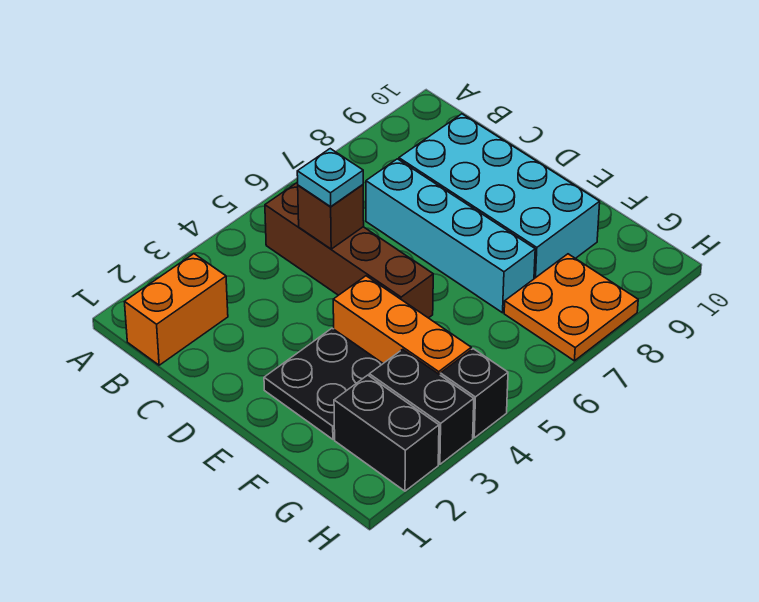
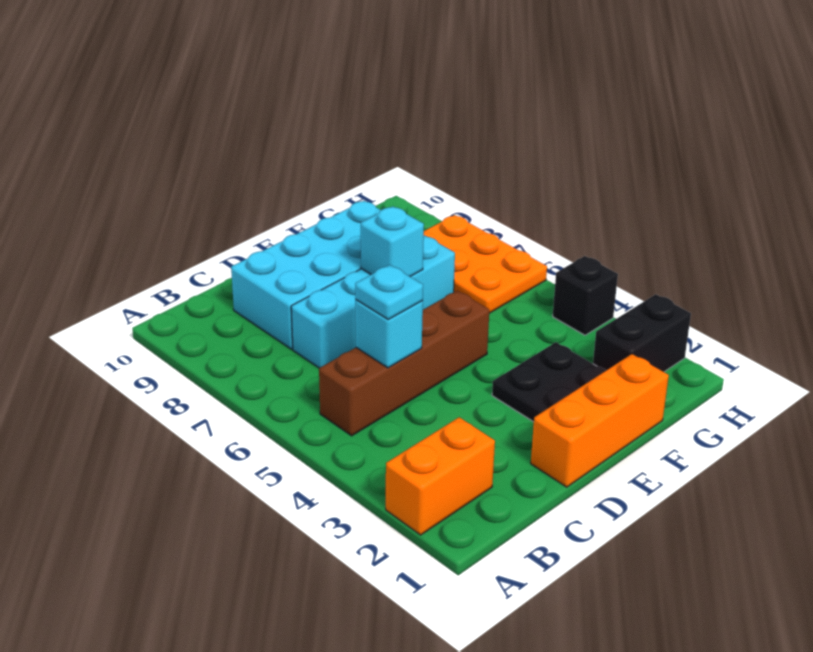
orange brick B1:B2 level 1 -> orange brick A2:B2 level 1
brown brick C5 level 2 -> cyan brick C5 level 2
orange brick E4:G4 level 1 -> orange brick D1:F1 level 1
none -> cyan brick E7 level 2
black brick G3:H3 level 1 -> none
orange plate G7:H8 level 1 -> orange plate G6:H8 level 1

